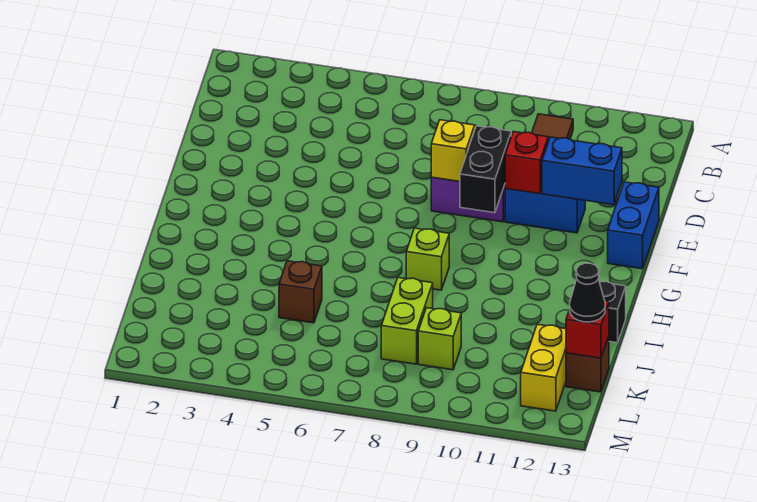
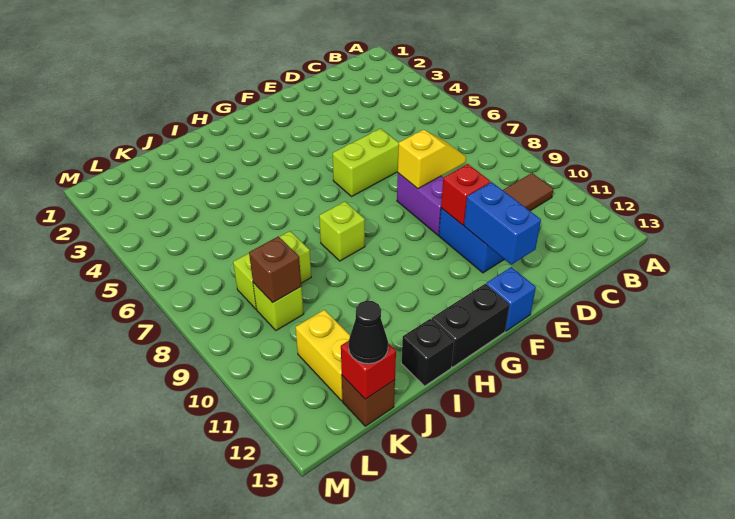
none -> lime brick E6:F6 level 1
black brick E9:F9 level 2 -> black brick G13:H13 level 1
blue brick E13:F13 level 1 -> blue brick F13 level 1
brown brick J5 level 1 -> brown brick K9 level 2
yellow brick K12:L12 level 1 -> yellow brick K11:K12 level 1

